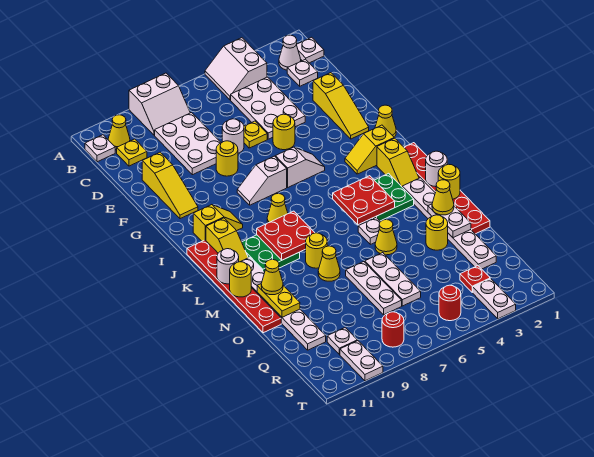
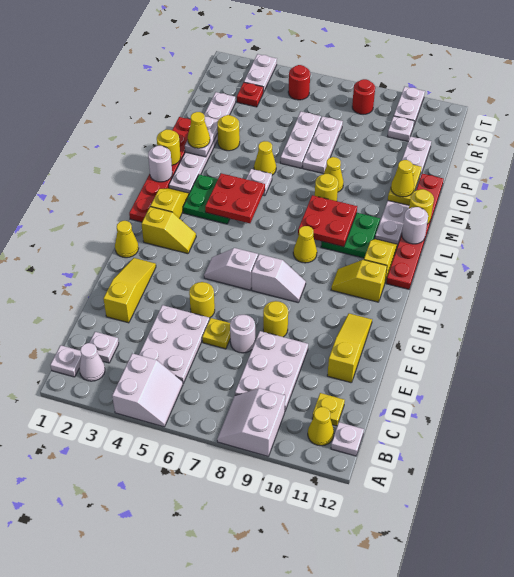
white slope A8:B9 level 1 top A -> white slope A8:B9 level 1 top 9

